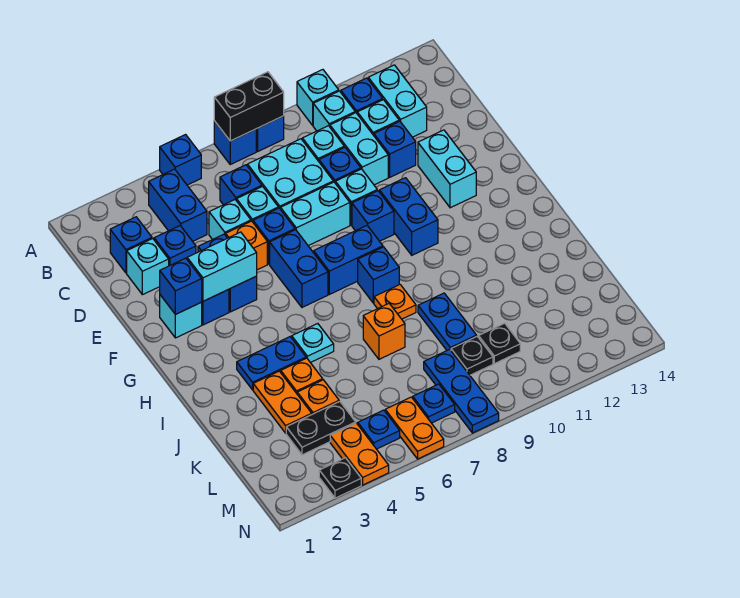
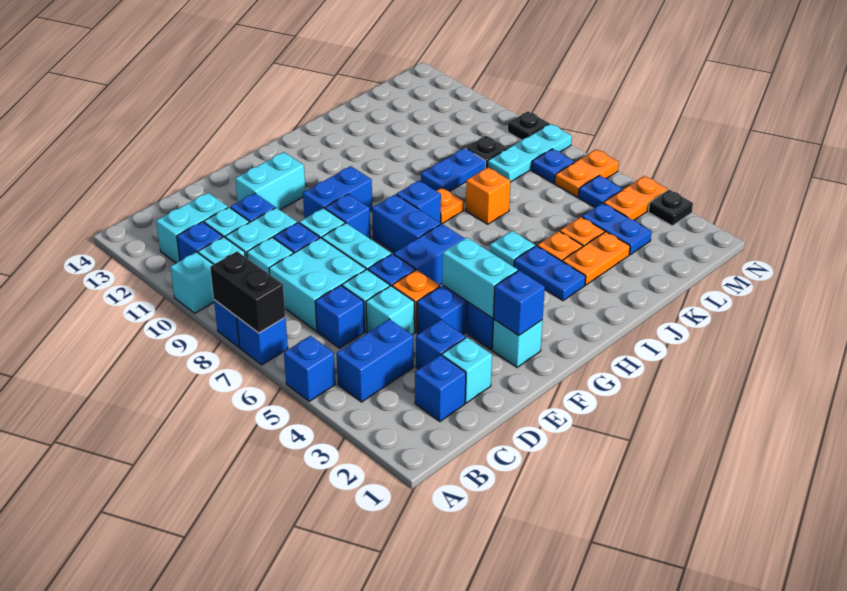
black plate L3:L4 level 1 -> blue plate L3:L4 level 1
blue plate L8:N8 level 1 -> cyan plate L8:N8 level 1
black plate L10 level 1 -> black plate N9 level 1

